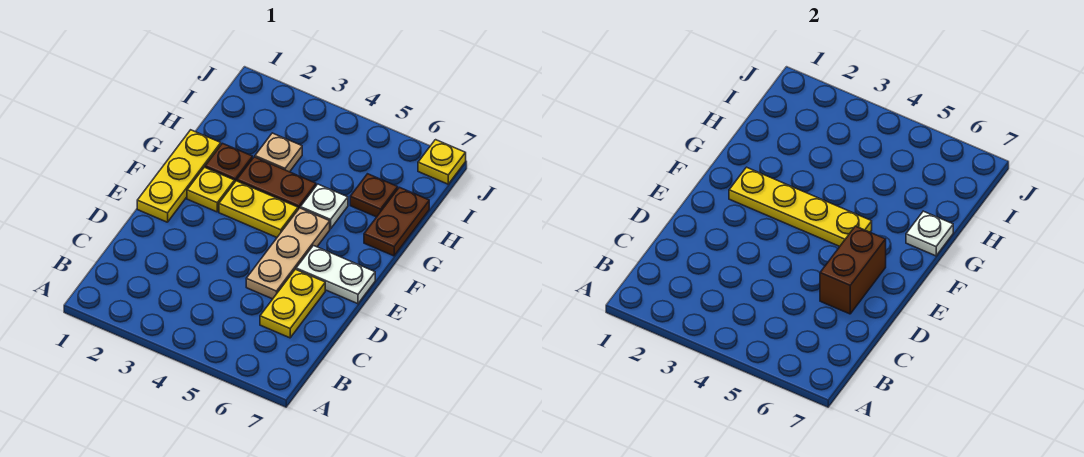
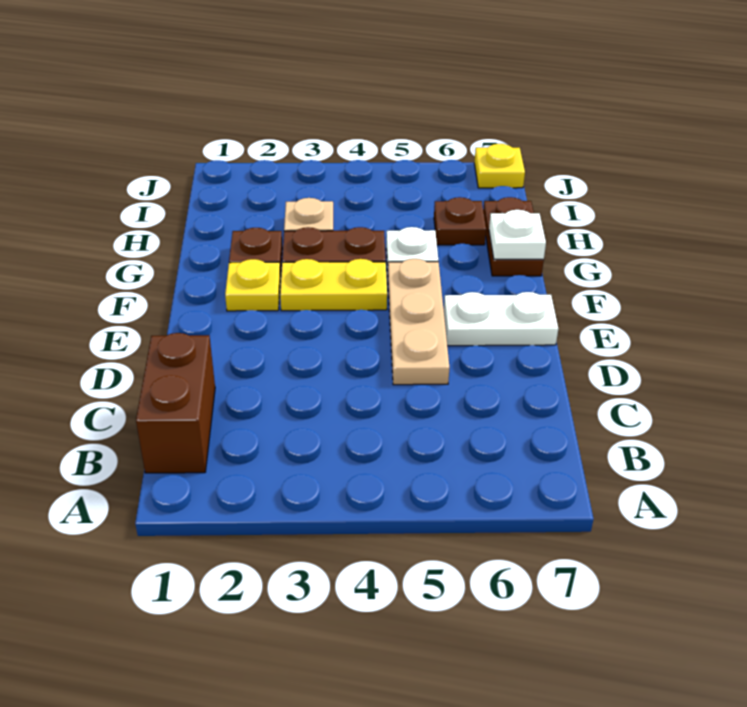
yellow plate C6:D6 level 1 -> none
brown brick D6:E6 level 2 -> brown brick B1:C1 level 1
yellow plate E1:G1 level 1 -> none
yellow plate F2:F5 level 2 -> none

